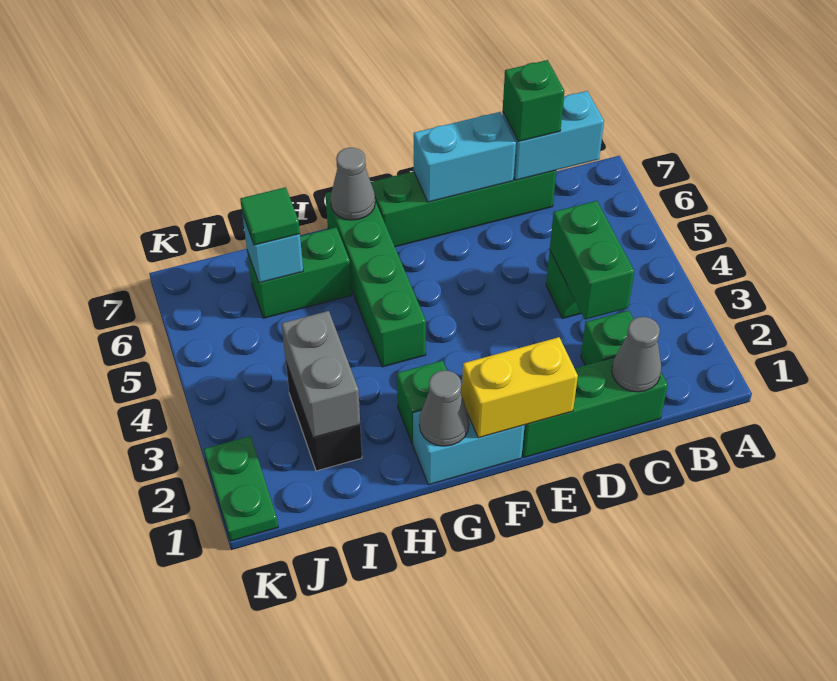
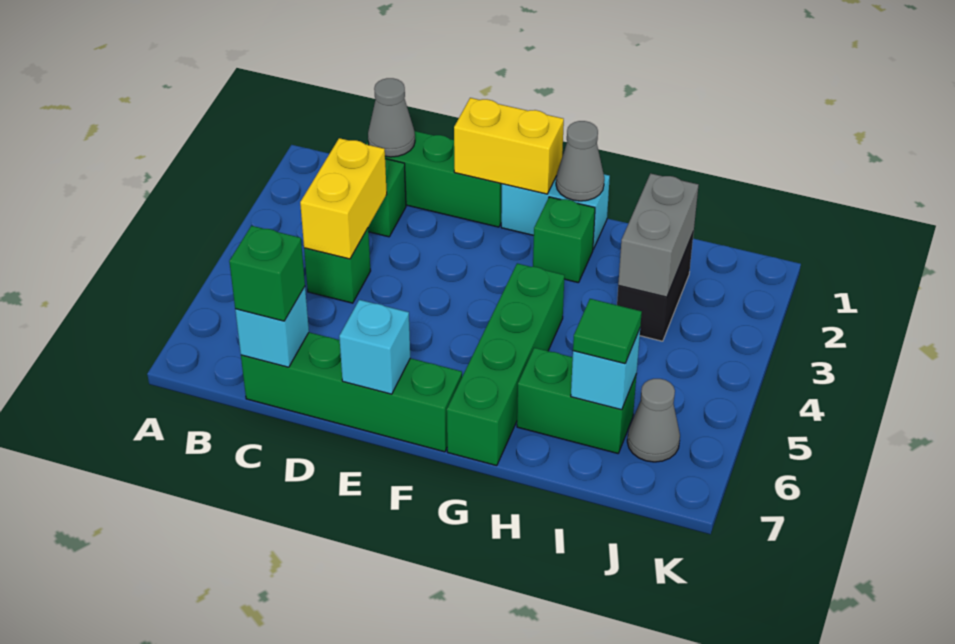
cyan brick B7:C7 level 2 -> cyan brick C7 level 2
green brick C3:C4 level 2 -> yellow brick C3:C4 level 2
cyan brick D7:E7 level 2 -> cyan brick E7 level 2
grey cone G7 level 2 -> grey cone J6 level 1
green plate K1:K2 level 1 -> none

